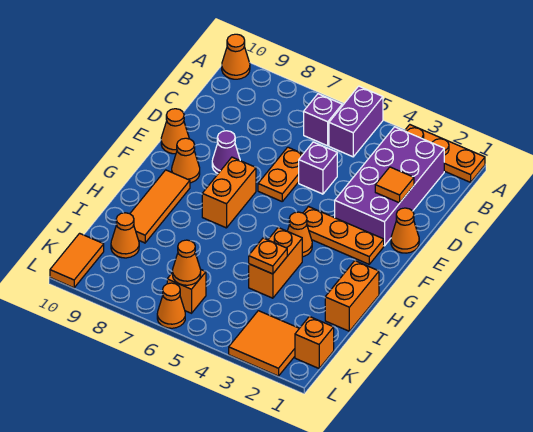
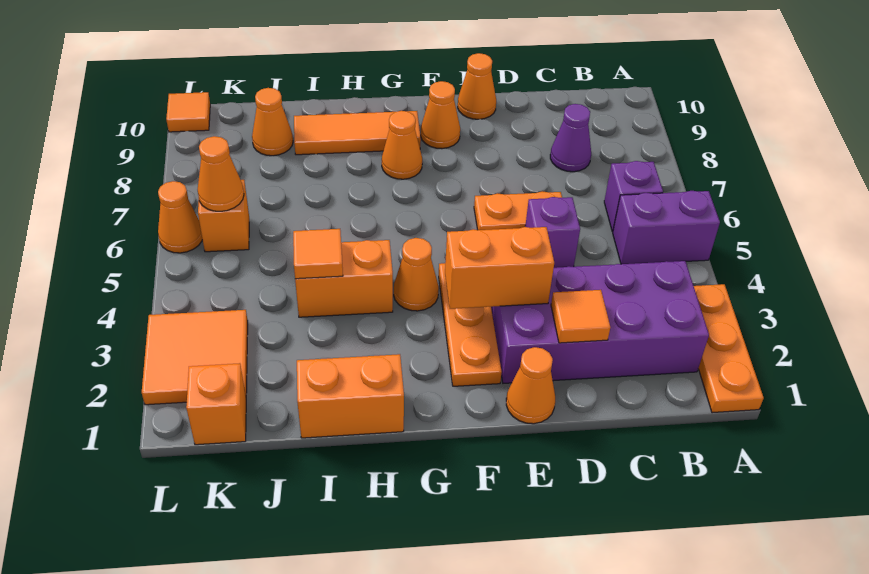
orange cone A10 level 1 -> orange cone G8 level 1
purple cone E8 level 1 -> purple cone C8 level 1
orange brick F7:G7 level 1 -> orange brick E3:F3 level 2
orange plate I4 level 2 -> orange tile I4 level 2
orange tile K10:L10 level 1 -> orange tile L10 level 1

